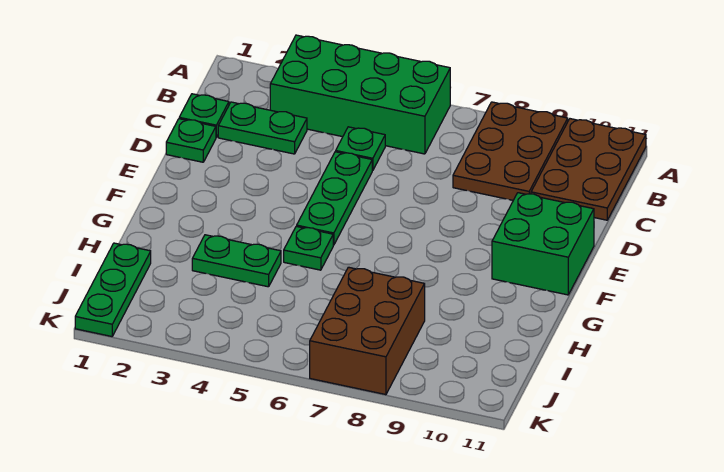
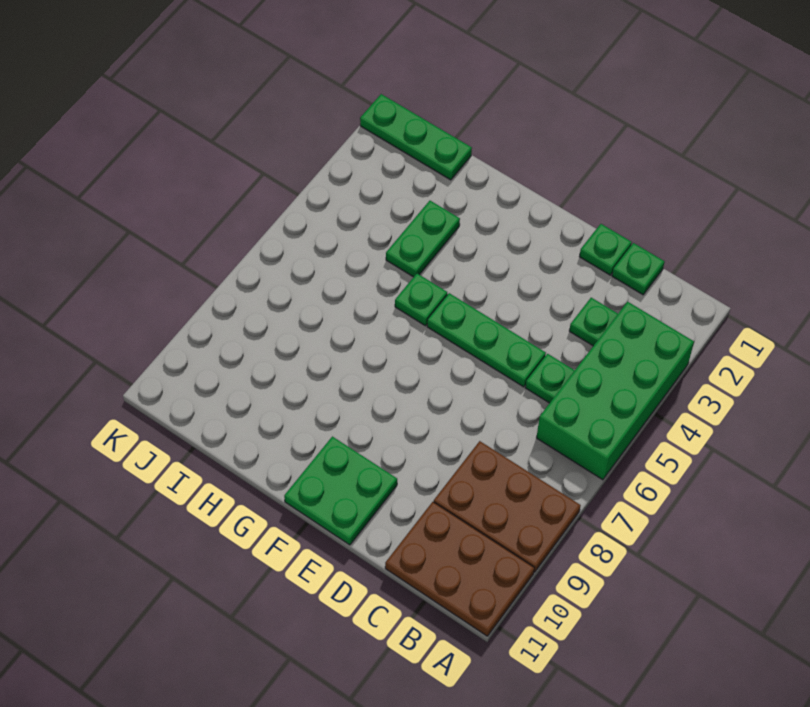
green plate C2:C3 level 1 -> green plate C3 level 1
green brick E10:F11 level 1 -> green plate E10:F11 level 1
brown brick I7:K8 level 1 -> none

